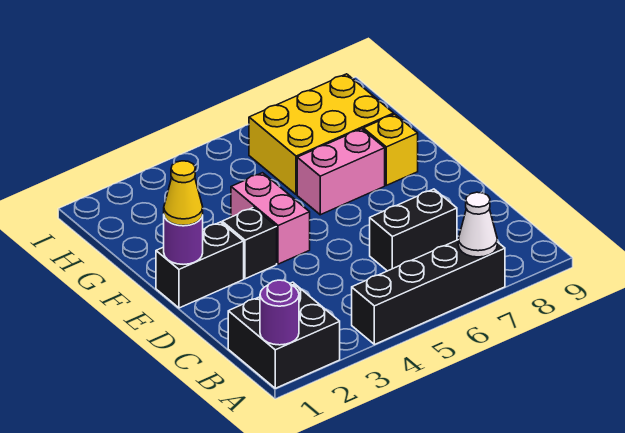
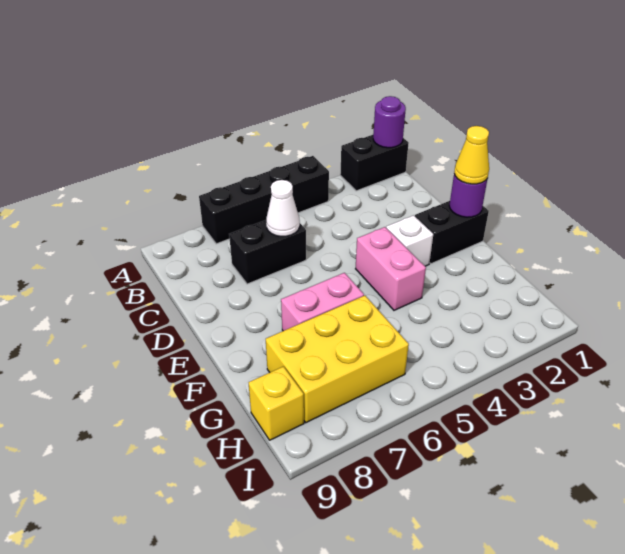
black brick A1:B2 level 1 -> black brick A1:A2 level 1
white cone A7 level 2 -> white cone C6 level 2
black brick E3 level 1 -> white brick E3 level 1
yellow brick F8 level 1 -> yellow brick H9 level 1

